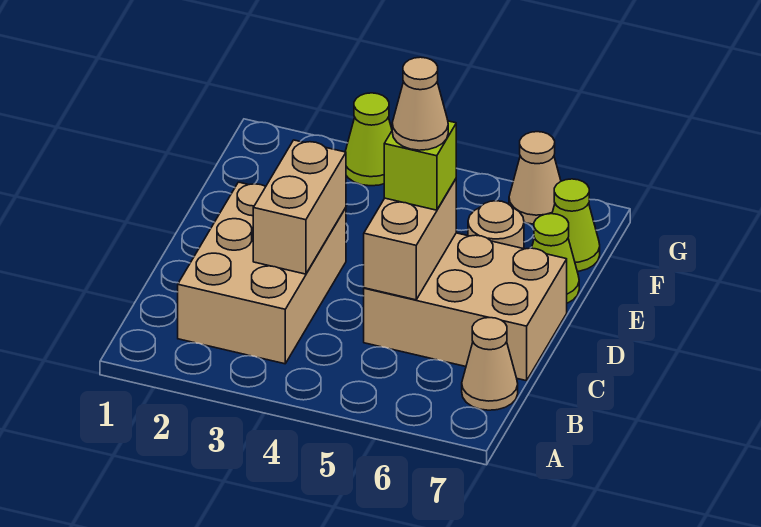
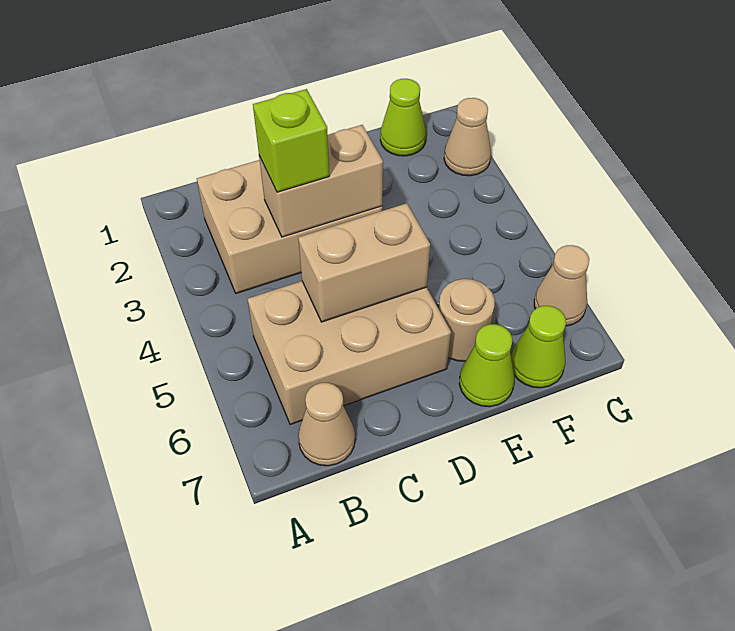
tan brick C5:D7 level 1 -> tan brick B5:D6 level 1
lime brick D5 level 3 -> lime brick C3 level 3
tan cone D5 level 4 -> tan cone G2 level 1
lime cone G3 level 1 -> lime cone F1 level 1

